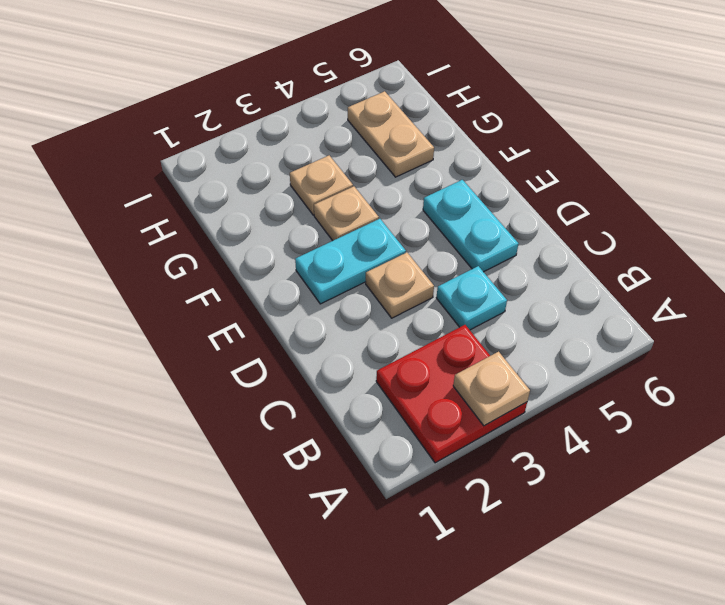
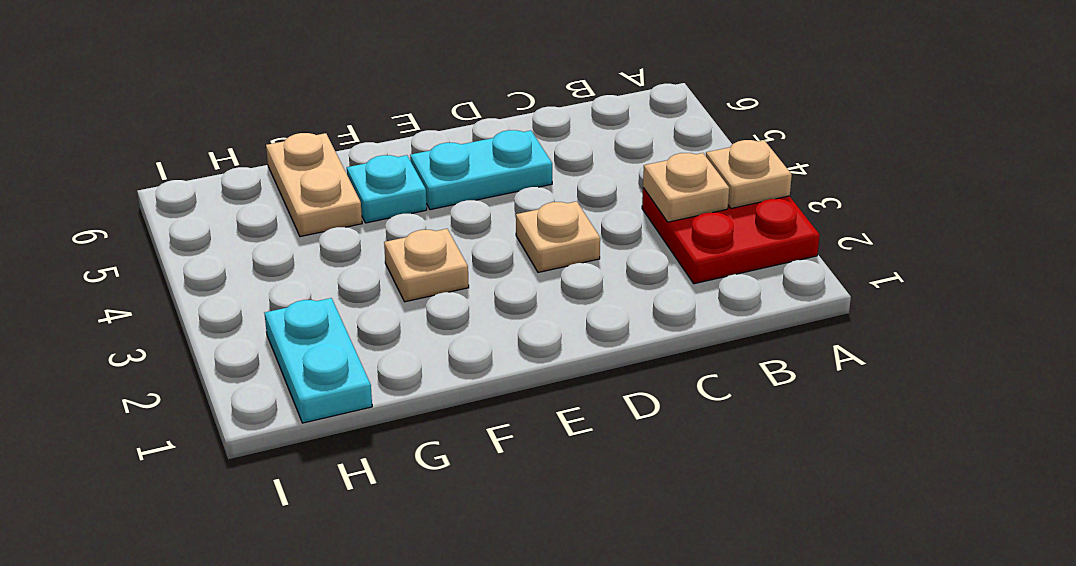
cyan plate C4 level 1 -> cyan plate F5 level 1
cyan plate E2:E3 level 1 -> cyan plate H1:H2 level 1
tan plate G3 level 1 -> tan plate B3 level 2
tan plate G5:H5 level 1 -> tan plate G5:G6 level 1

